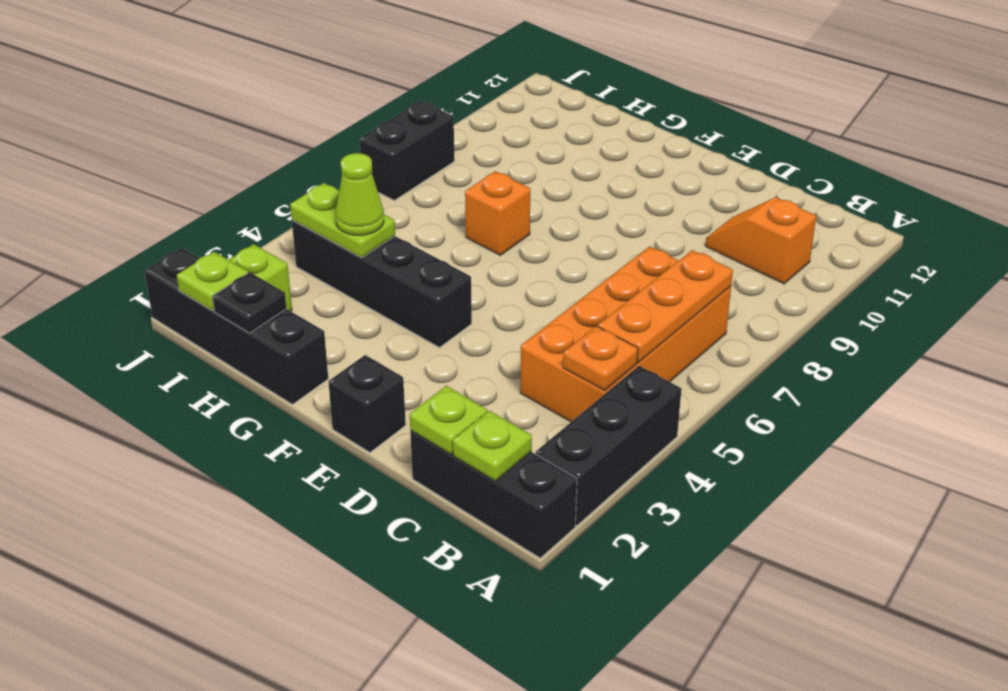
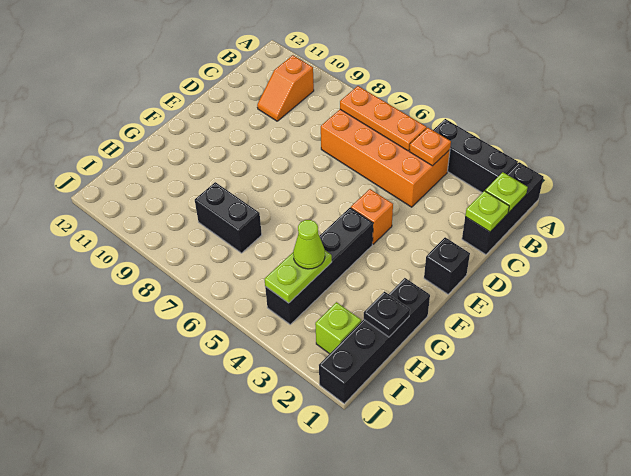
orange brick G7 level 1 -> orange brick E4 level 1
lime plate I1 level 2 -> none
black brick J7:J8 level 1 -> black brick H7:H8 level 1

